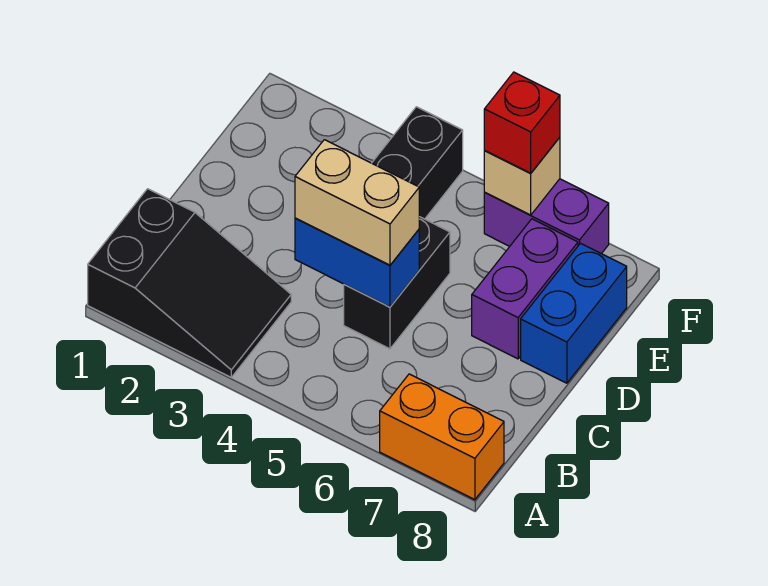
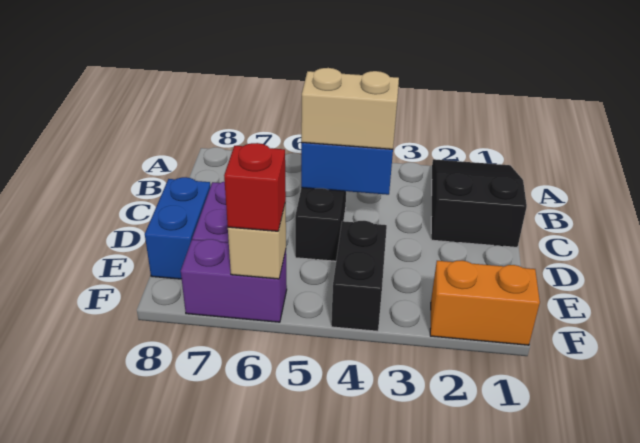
black slope A1:B3 level 1 top 1 -> black slope A1:C2 level 1 top C
orange brick A7:A8 level 1 -> orange brick F1:F2 level 1

